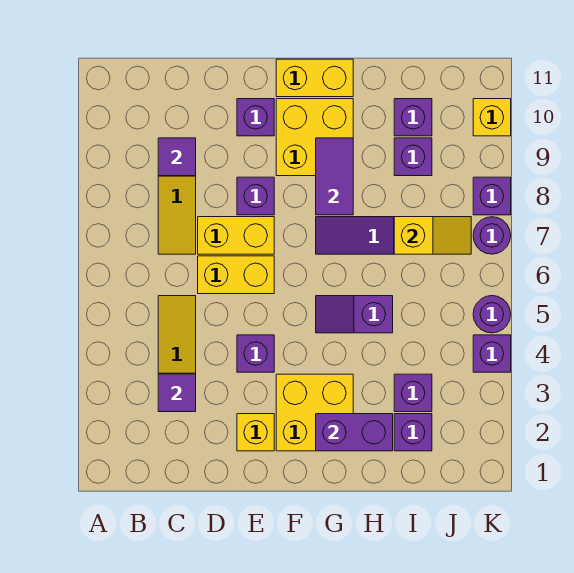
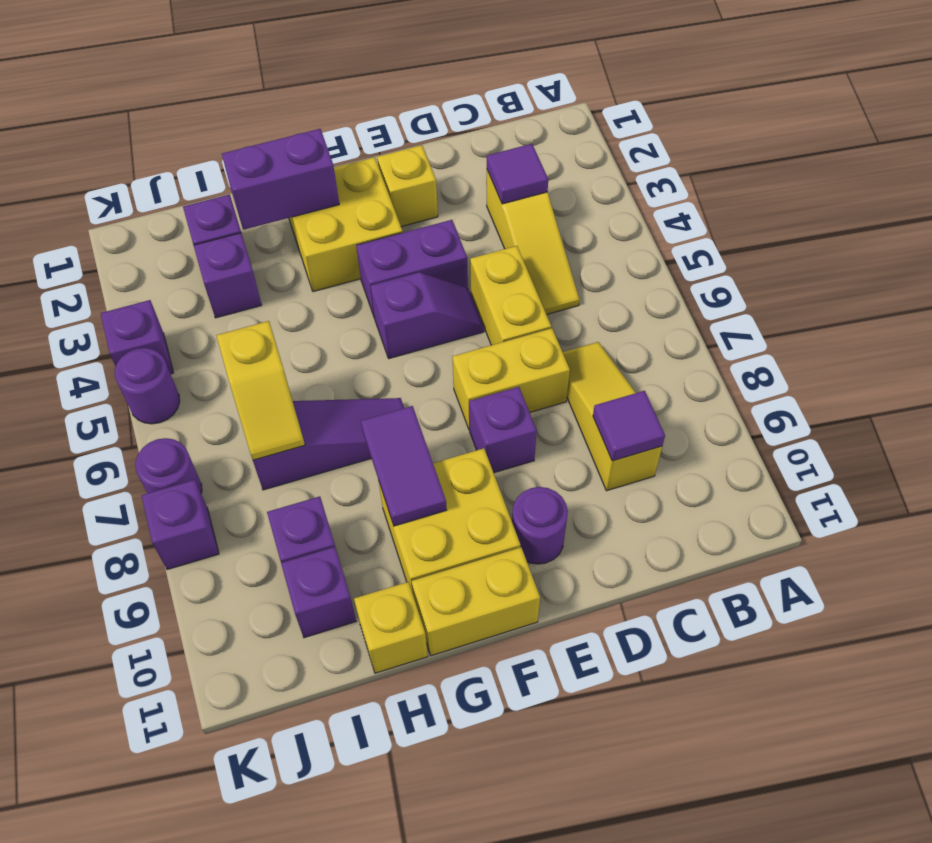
yellow brick D6:E6 level 1 -> yellow brick D5:D6 level 1
purple brick E4 level 1 -> purple brick E4:F4 level 1
purple brick E10 level 1 -> purple round brick E10 level 1
purple slope G5:H5 level 1 top H -> purple slope E5:F5 level 1 top F
yellow slope I7:J7 level 2 top I -> yellow slope I6:I7 level 2 top 6
yellow brick K10 level 1 -> yellow brick H11 level 1

